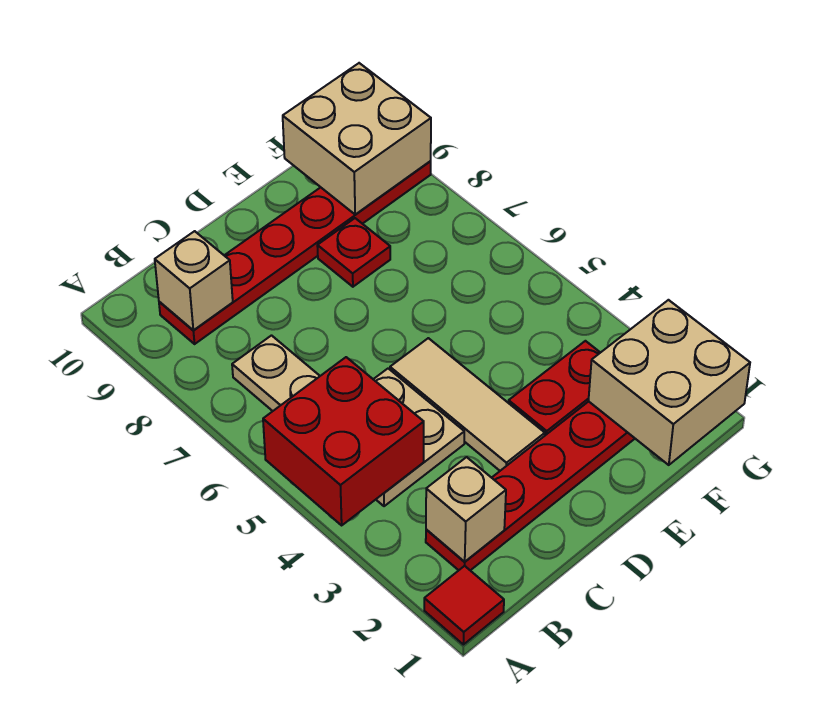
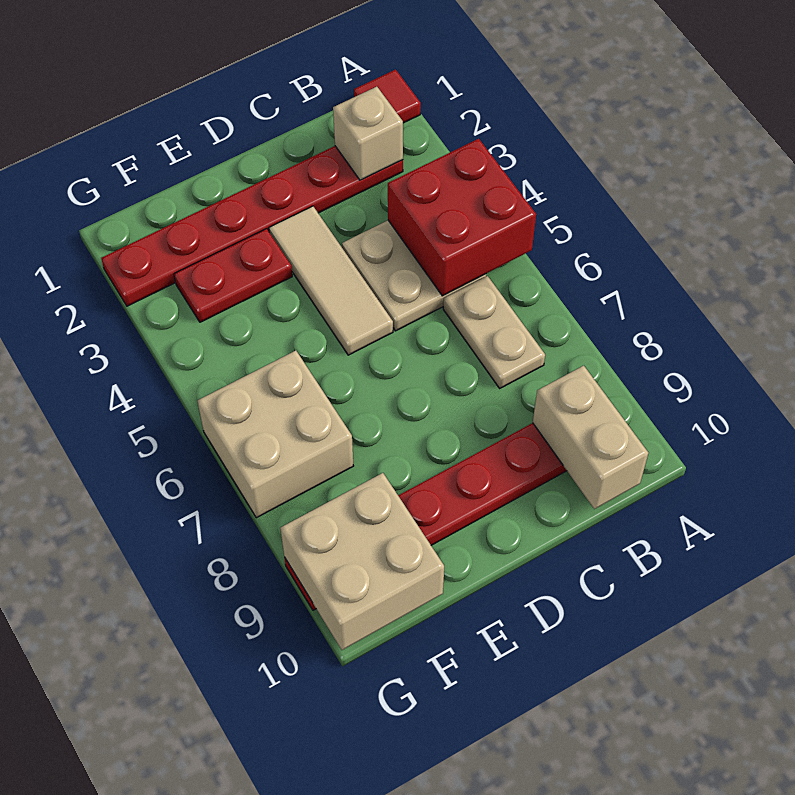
tan brick B9 level 2 -> tan brick B9:B10 level 2
red plate E8 level 1 -> none
tan brick F1:G2 level 2 -> tan brick F6:G7 level 1

